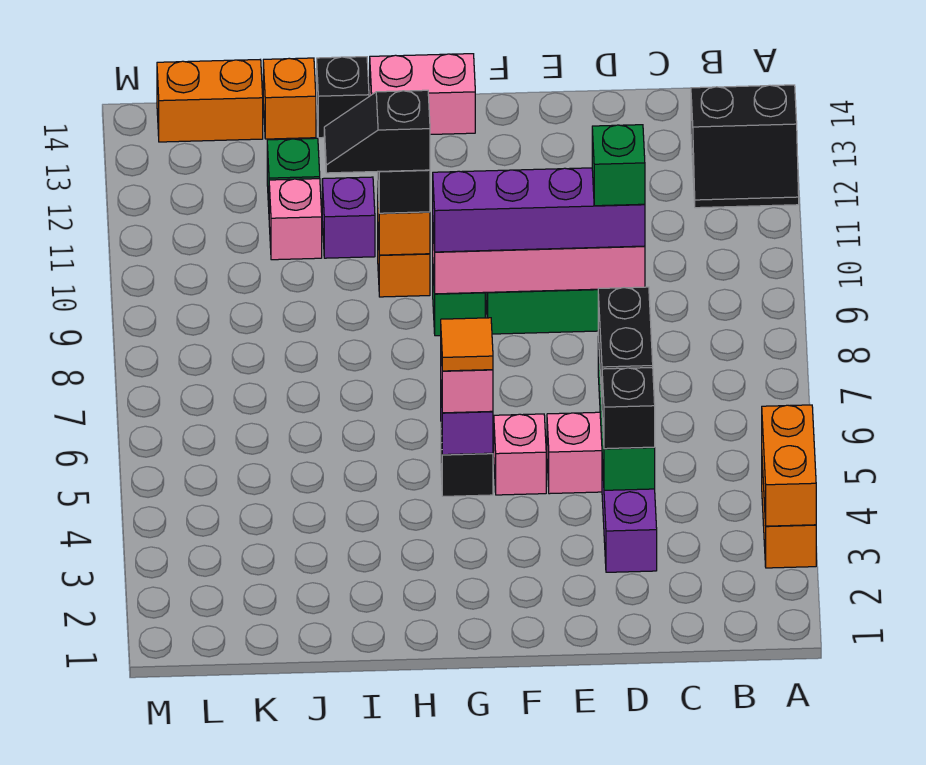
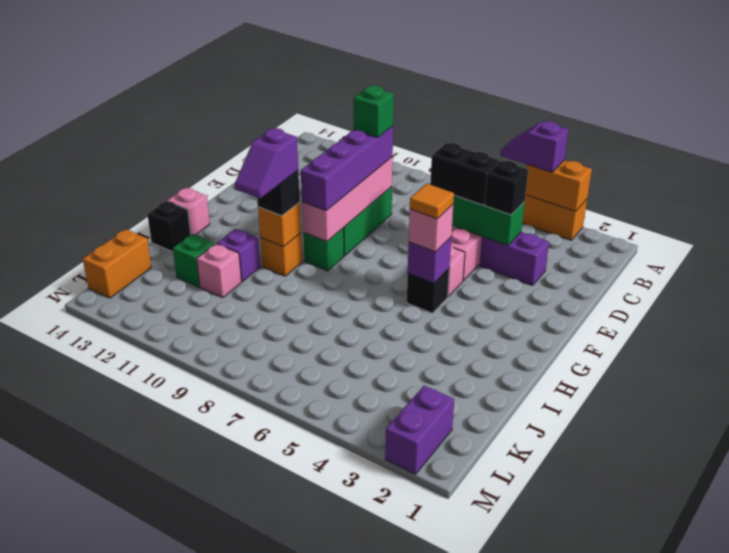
none -> purple slope A4:A5 level 3 top 4
black slope A12:B13 level 1 top 13 -> none
pink brick G14:H14 level 1 -> pink brick H14 level 1
black slope H10:I10 level 4 top H -> purple slope H10:I10 level 4 top H
orange brick J14 level 1 -> none
none -> purple brick L2:M2 level 1

